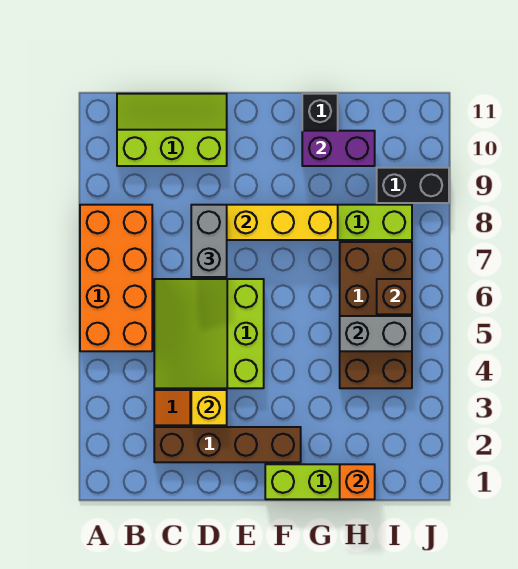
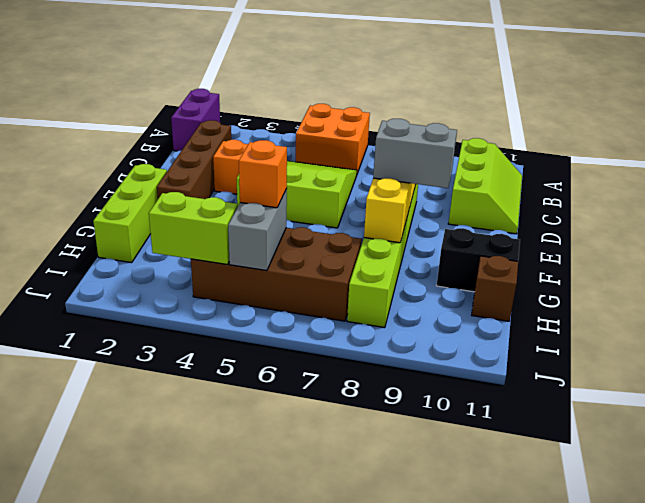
orange brick A5:B8 level 1 -> orange brick A5:B6 level 1
yellow brick D3 level 2 -> none
grey brick D7:D8 level 3 -> grey brick F8:F9 level 3
purple brick G10:H10 level 2 -> purple brick A1:B1 level 1
orange brick H1 level 2 -> orange brick H5 level 3
none -> lime brick I3:I4 level 2
brown brick I6 level 2 -> brown brick H11 level 1
black brick I9:J9 level 1 -> none

